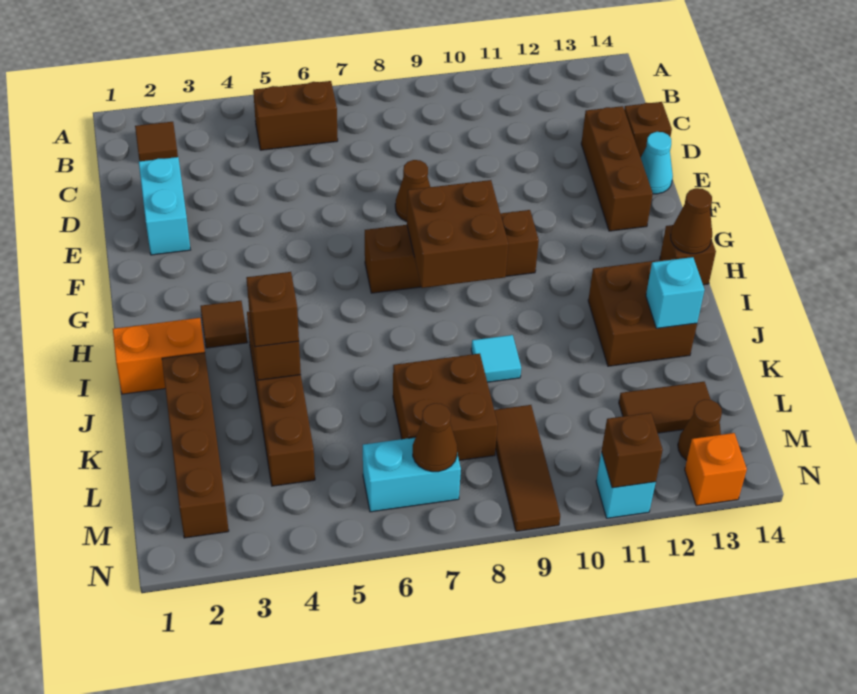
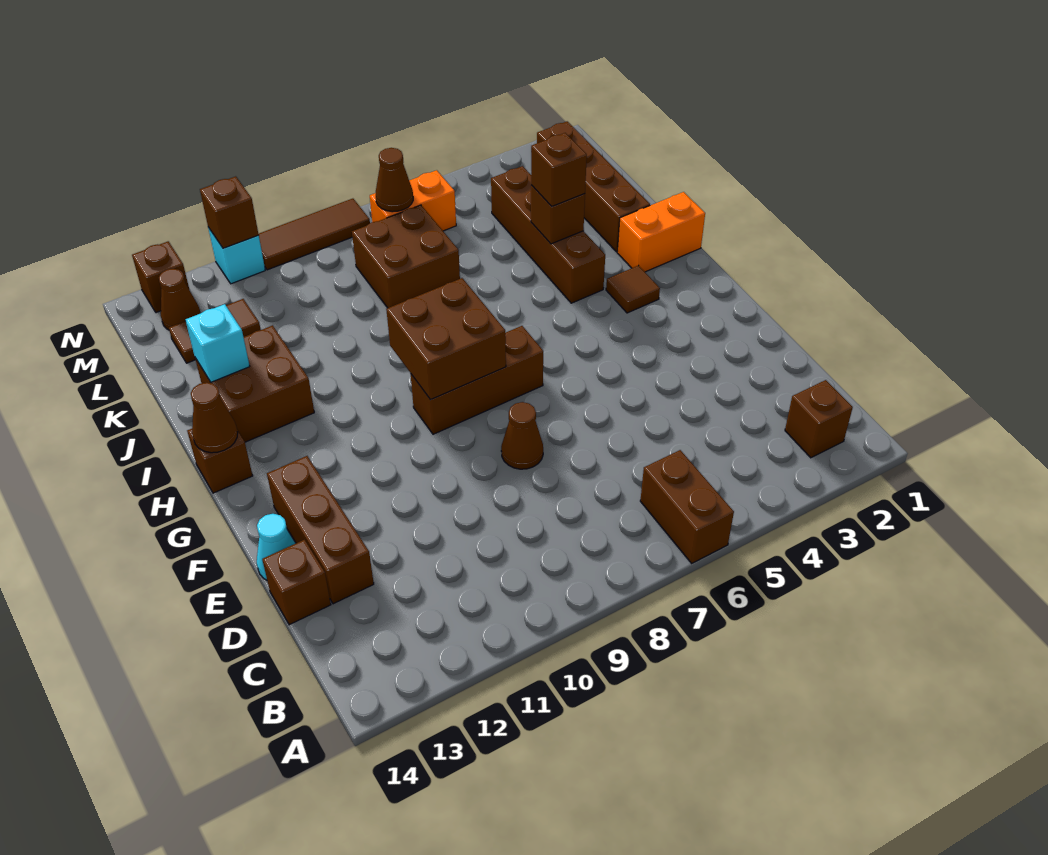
brown tile B2 level 1 -> brown brick B2 level 1
brown brick B5:B6 level 1 -> brown brick A6:B6 level 1
cyan brick D2:E2 level 1 -> none
brown brick G7:G10 level 1 -> brown brick G7:G9 level 1
cyan tile J9 level 1 -> none
brown tile L9:N9 level 1 -> brown tile N8:N10 level 1
cyan brick M6:M7 level 1 -> orange brick M6:M7 level 1
orange brick N13 level 1 -> brown brick N13 level 1

